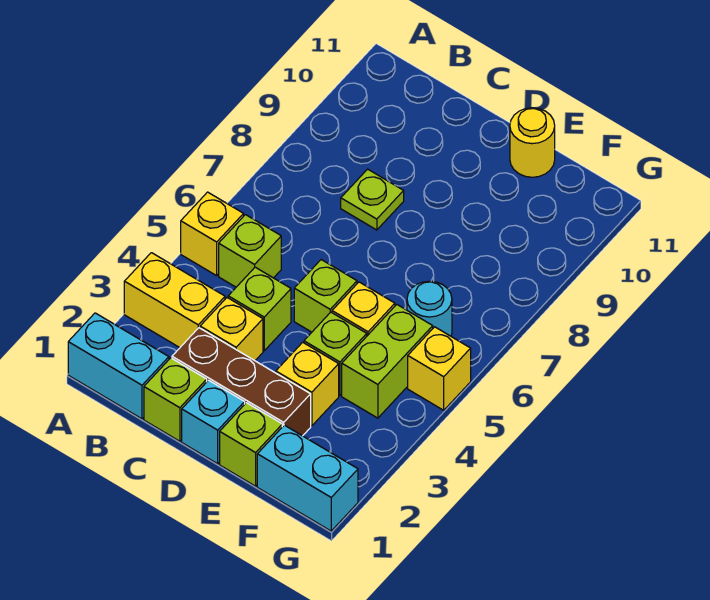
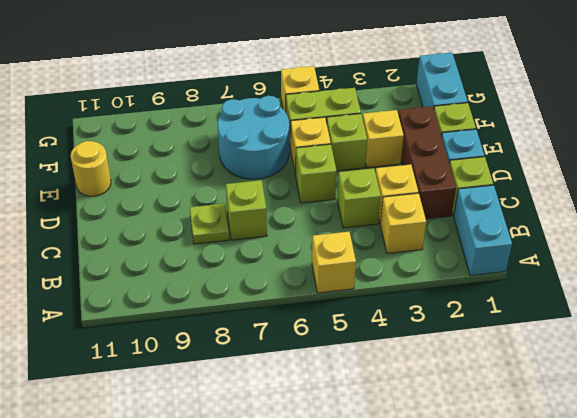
yellow brick A3:B3 level 1 -> yellow brick B3 level 1
lime brick B5 level 1 -> lime brick C7 level 1
cyan round brick F6 level 1 -> cyan round brick E6:F7 level 1

